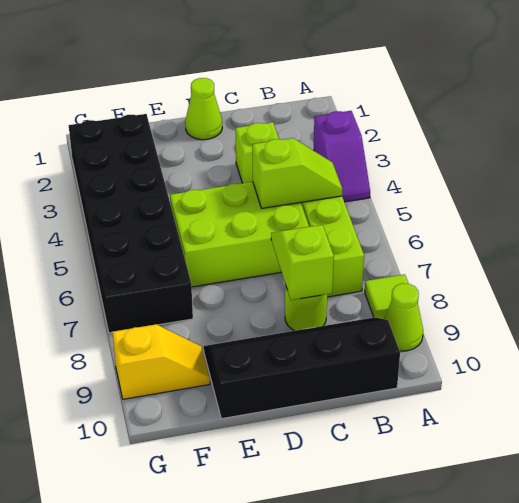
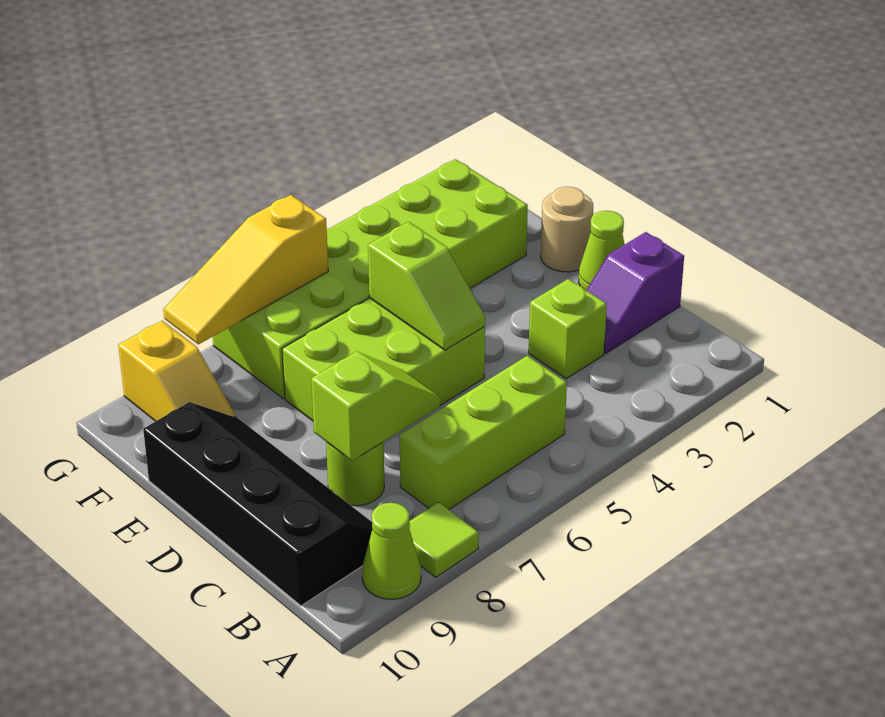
purple slope A3:A4 level 1 top 3 -> purple slope C1:C2 level 1 top 1
lime slope B5:C5 level 2 top C -> lime slope D5:E5 level 2 top E
lime brick C5:E6 level 1 -> lime brick D5:E7 level 1
none -> tan round brick E1 level 1
black brick F2:G7 level 1 -> lime brick F2:G7 level 1
none -> yellow slope G6:G8 level 2 top 6

